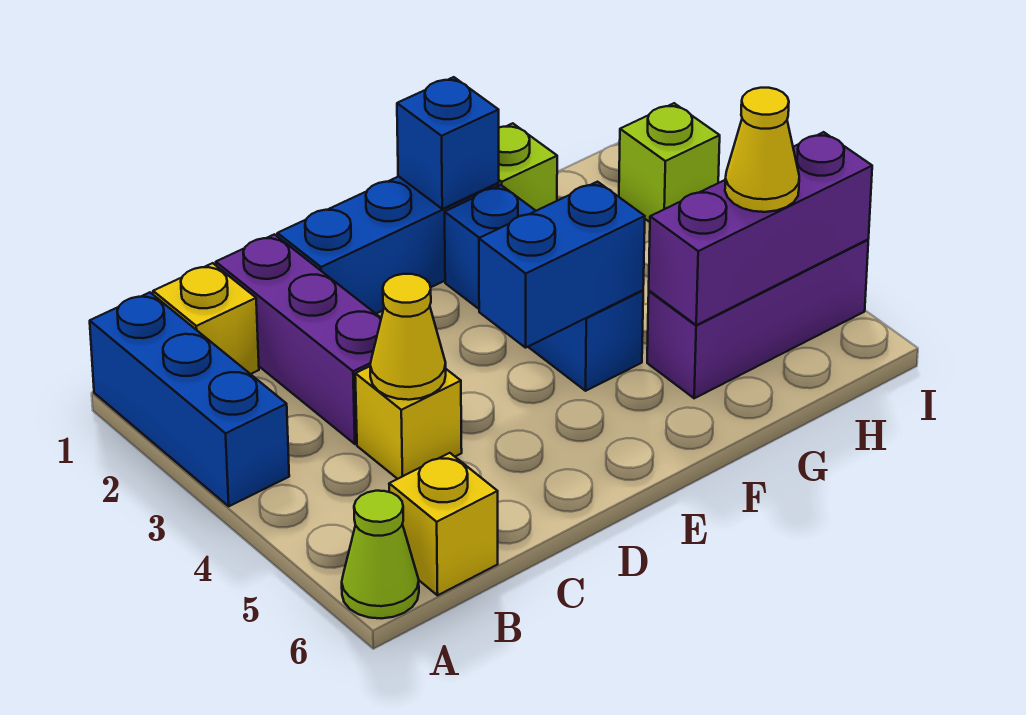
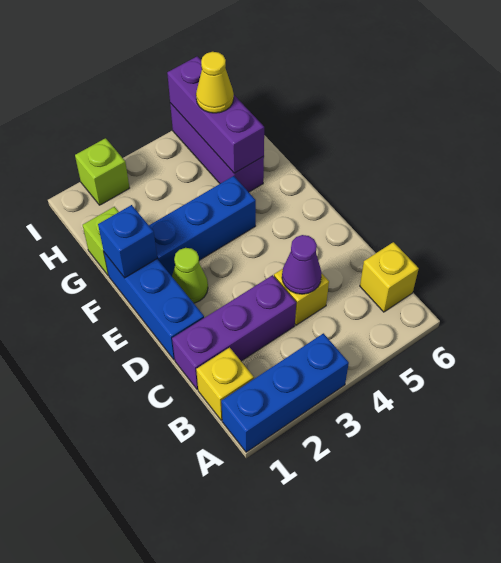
lime cone A6 level 1 -> lime cone E2 level 1
yellow cone C4 level 2 -> purple cone C4 level 2
blue brick E4:F4 level 2 -> none

